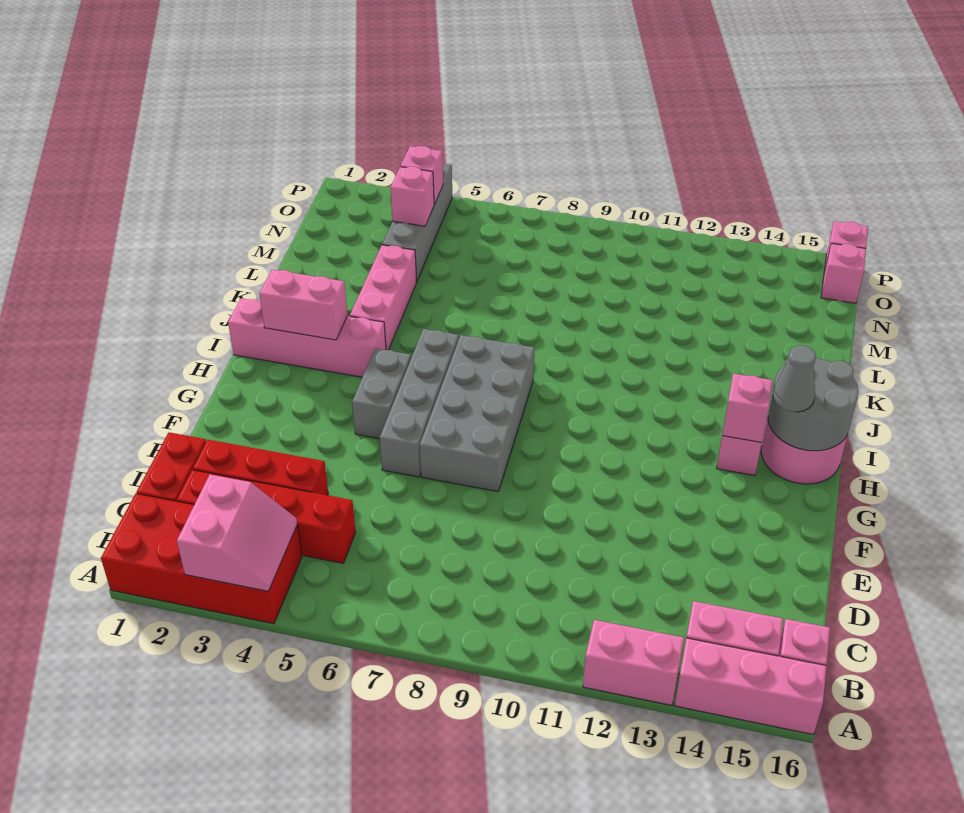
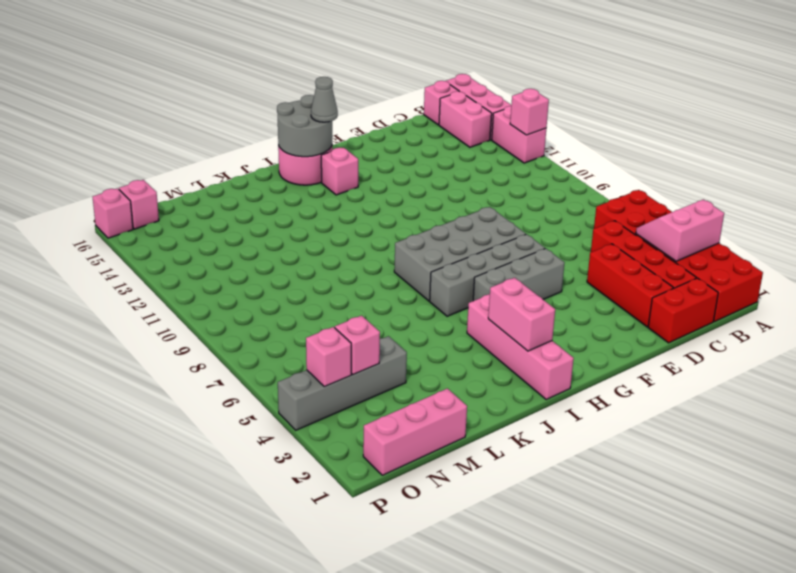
red brick A1:B4 level 1 -> red brick A1:B6 level 1
grey brick G5:H5 level 1 -> grey brick F5:H5 level 1
pink brick H14 level 2 -> pink brick A12 level 2
pink brick J4:L4 level 1 -> pink brick M1:O1 level 1

